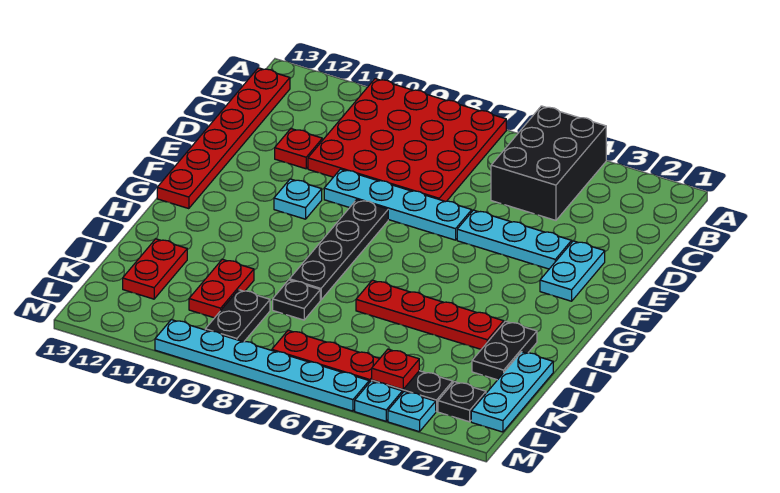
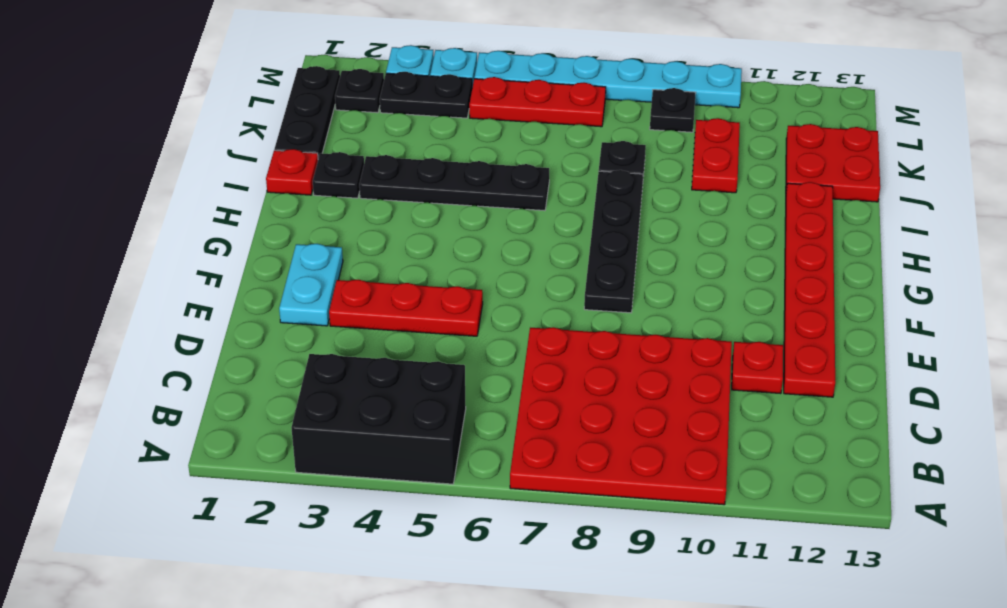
black brick A4:C5 level 1 -> black brick A3:B5 level 1
red plate B13:G13 level 1 -> red plate D12:I12 level 1
cyan plate E3:E5 level 1 -> red plate E3:E5 level 1
cyan plate E6:E9 level 1 -> none
cyan plate F10 level 1 -> none
black plate I2:J2 level 1 -> black plate I2 level 1
red plate I3:I6 level 1 -> black plate I3:I6 level 1
cyan plate J1:L1 level 1 -> black plate J1:L1 level 1
red plate J12:K12 level 1 -> red plate J12:K13 level 1
black plate K9:L9 level 1 -> black plate L9 level 1
red plate L4 level 2 -> red plate I1 level 1

